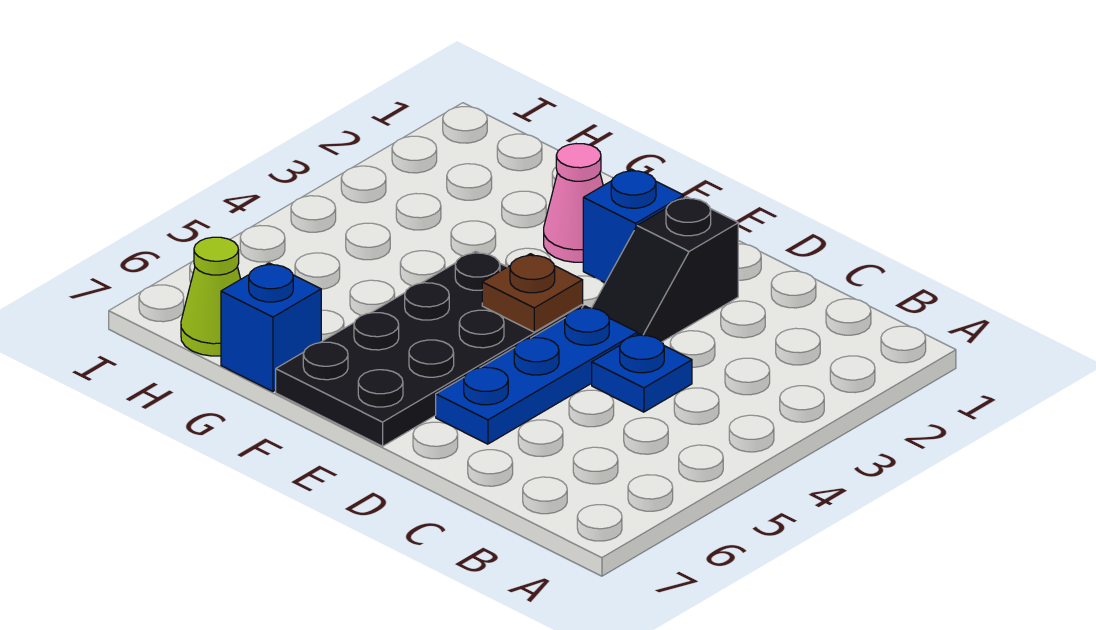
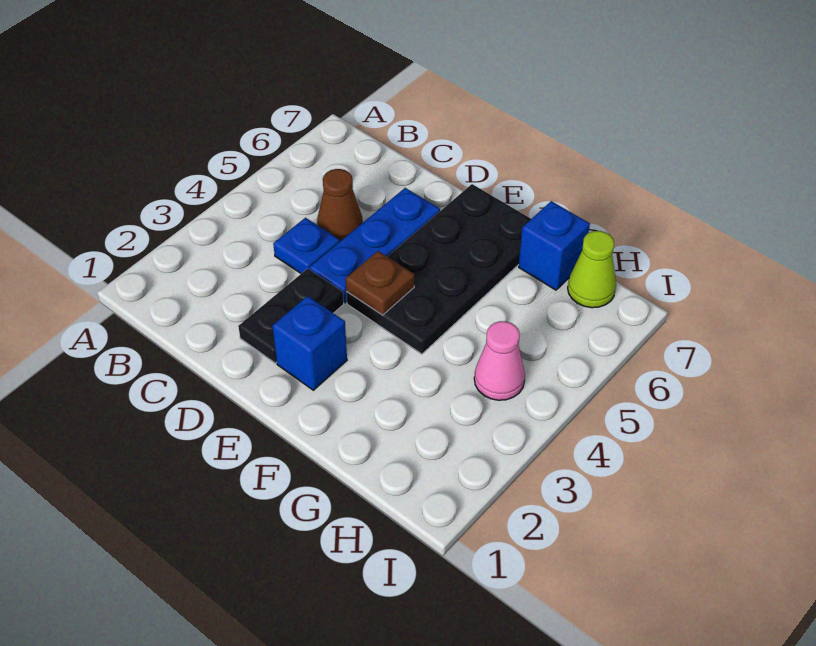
none -> brown cone C5 level 1
black slope D2:D3 level 1 top 2 -> black plate D2:D3 level 1
pink cone F2 level 1 -> pink cone H4 level 1

